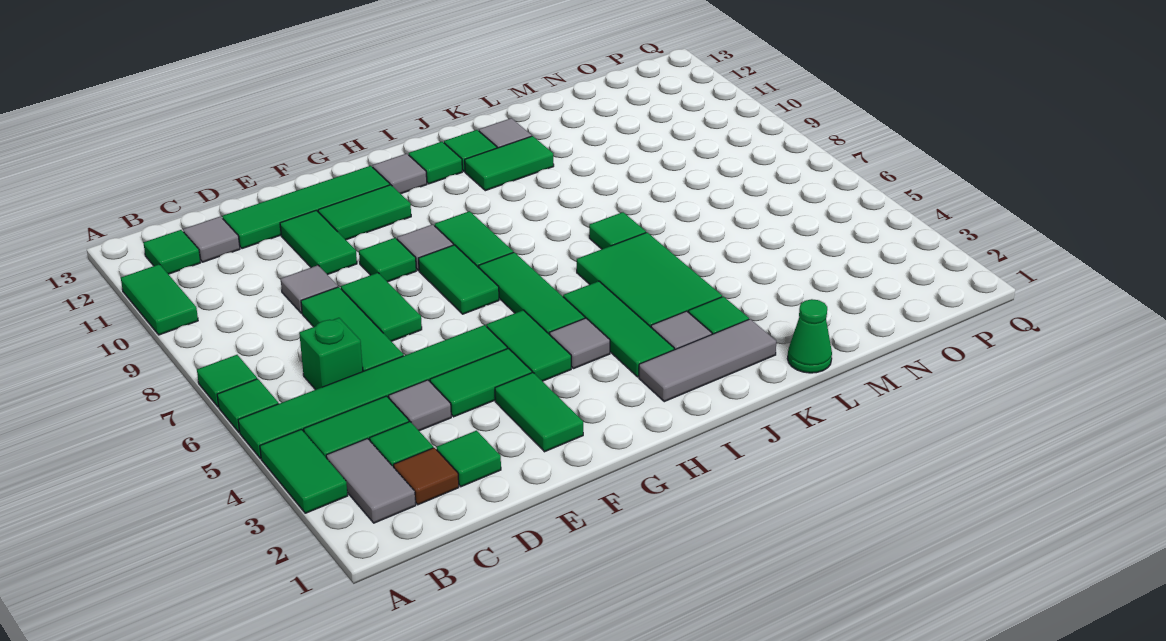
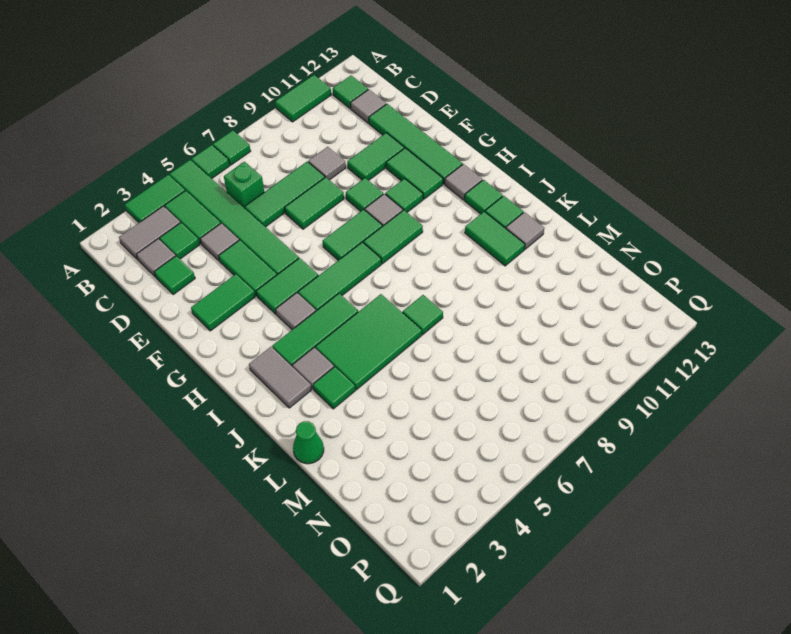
brown tile C2 level 1 -> grey tile C2 level 1
none -> green tile G10 level 1
grey tile I2:K2 level 1 -> grey tile I2:J2 level 1

